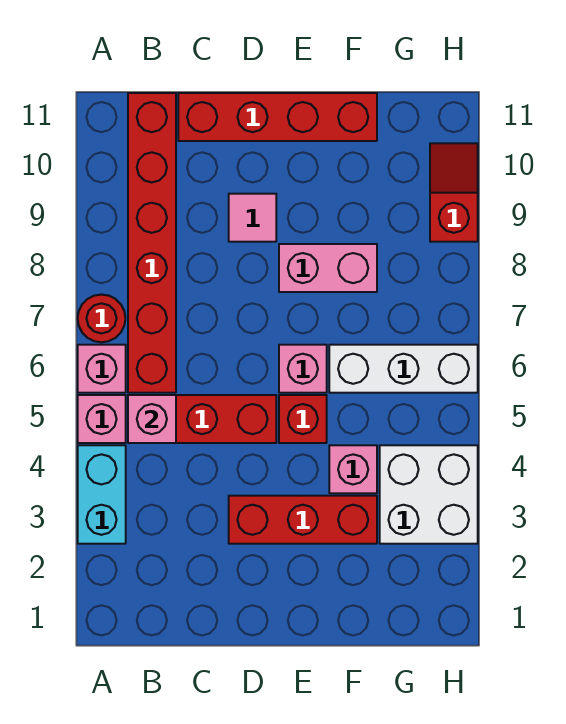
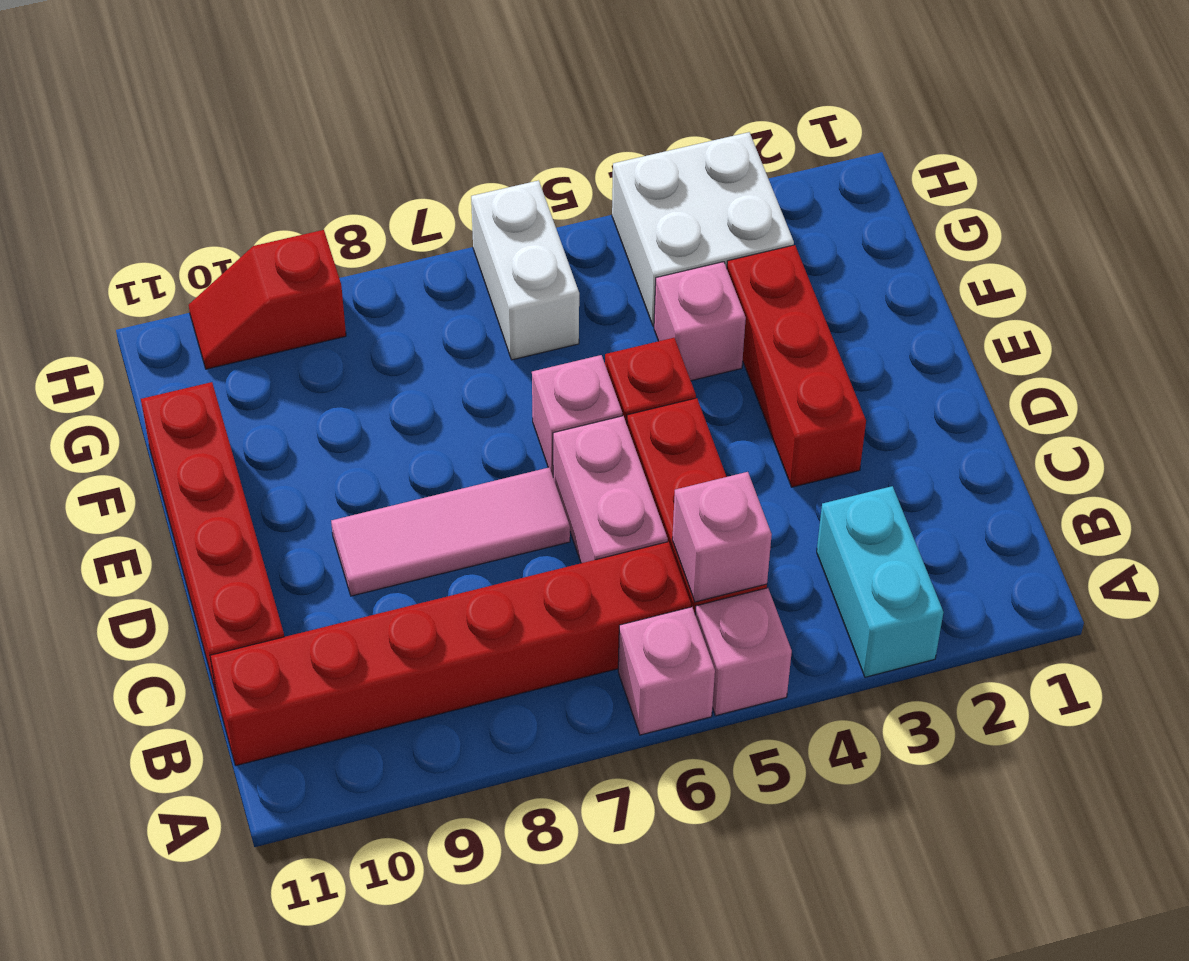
cyan brick A3:A4 level 1 -> cyan brick A3:B3 level 1
red round brick A7 level 1 -> none
pink tile D9 level 1 -> pink tile D7:D9 level 1
pink brick E8:F8 level 1 -> pink brick C6:D6 level 1
white brick F6:H6 level 1 -> white brick G6:H6 level 1

